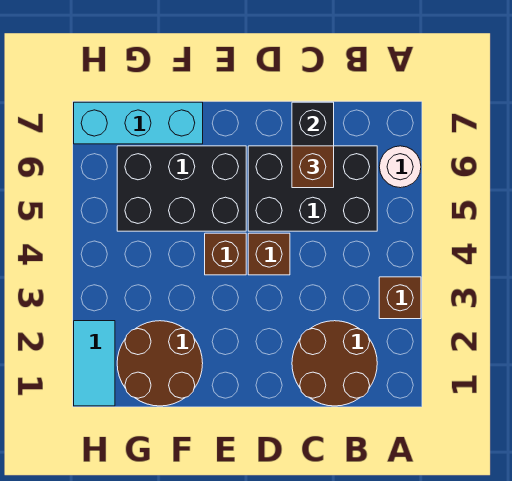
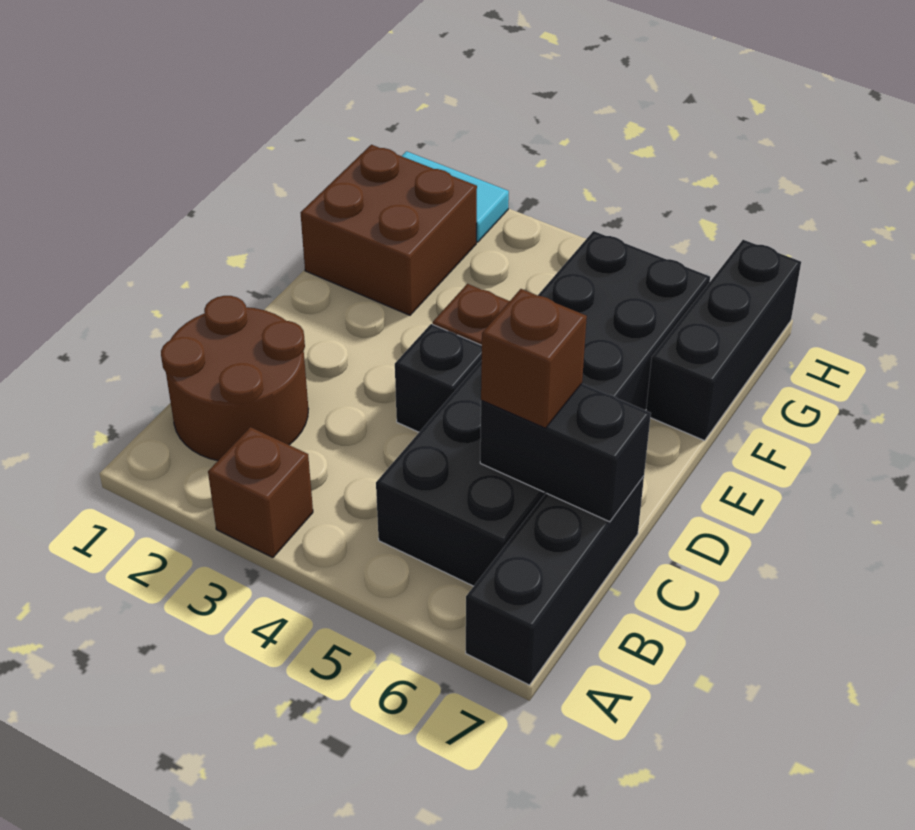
white round brick A6 level 1 -> none
none -> black brick A7:C7 level 1
brown brick D4 level 1 -> black brick D4 level 1
brown round brick F1:G2 level 1 -> brown brick F1:G2 level 1
cyan brick F7:H7 level 1 -> black brick F7:H7 level 1

